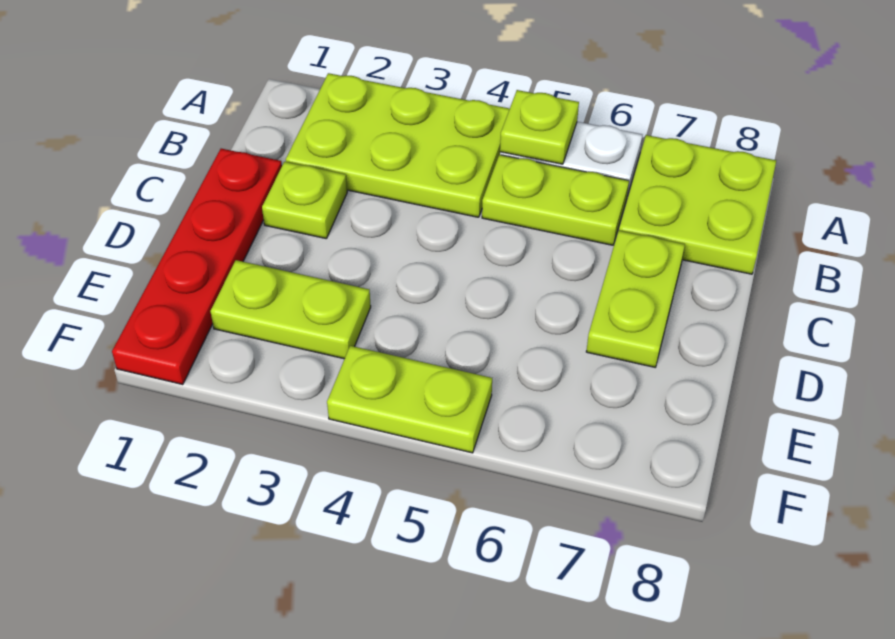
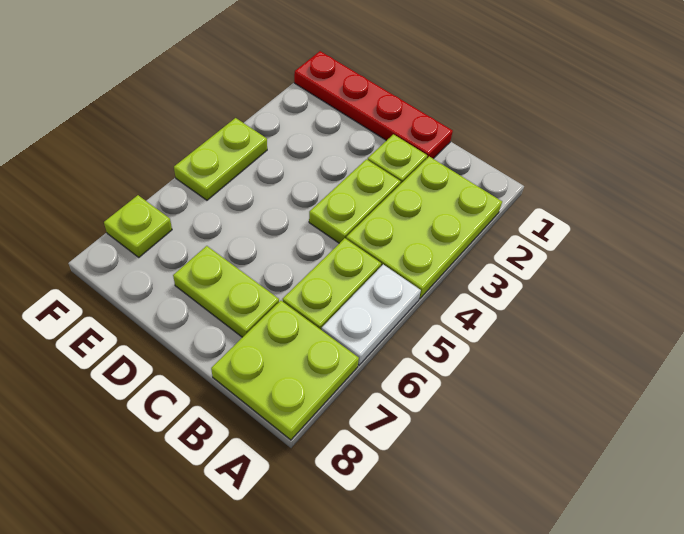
lime plate A5 level 2 -> lime plate F7 level 1
lime plate E2:E3 level 1 -> lime plate C3:C4 level 1

